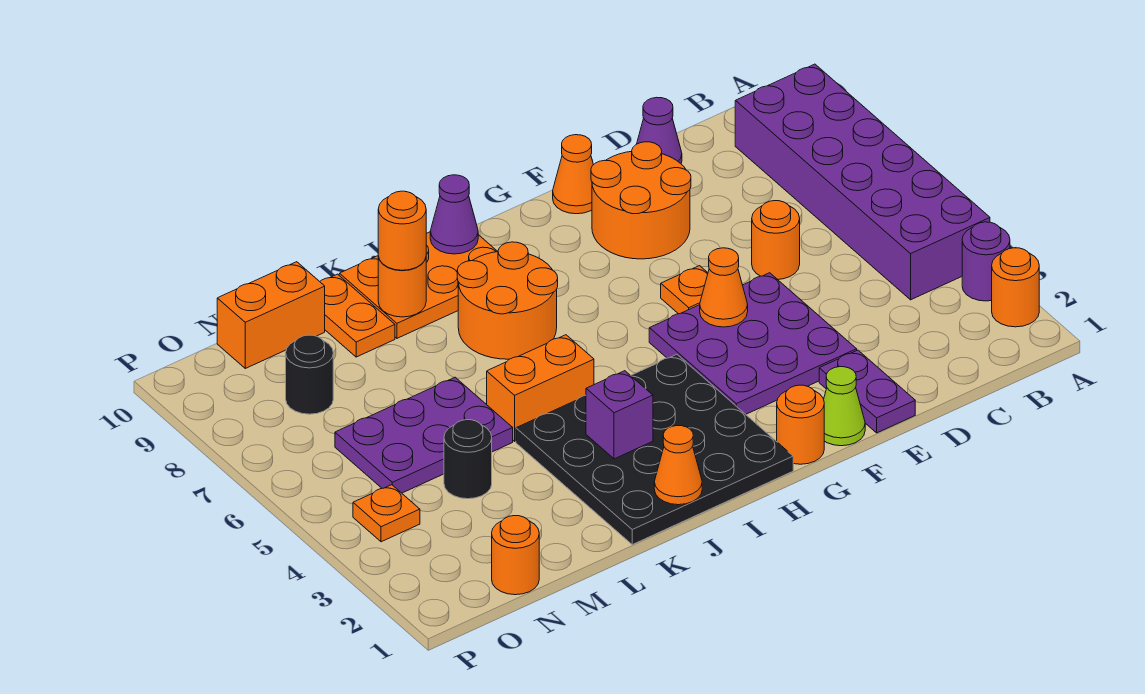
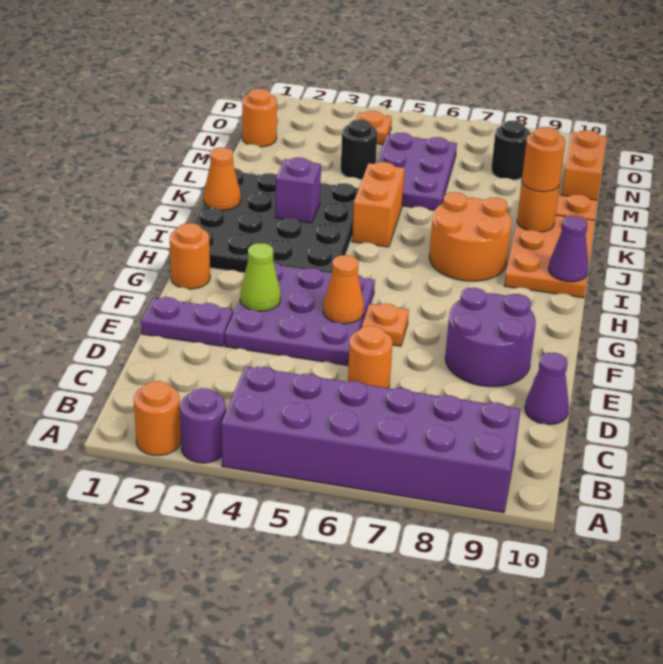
orange round brick E8:F9 level 1 -> purple round brick E8:F9 level 1
lime cone F1 level 1 -> lime cone F3 level 2
orange cone F10 level 1 -> none

